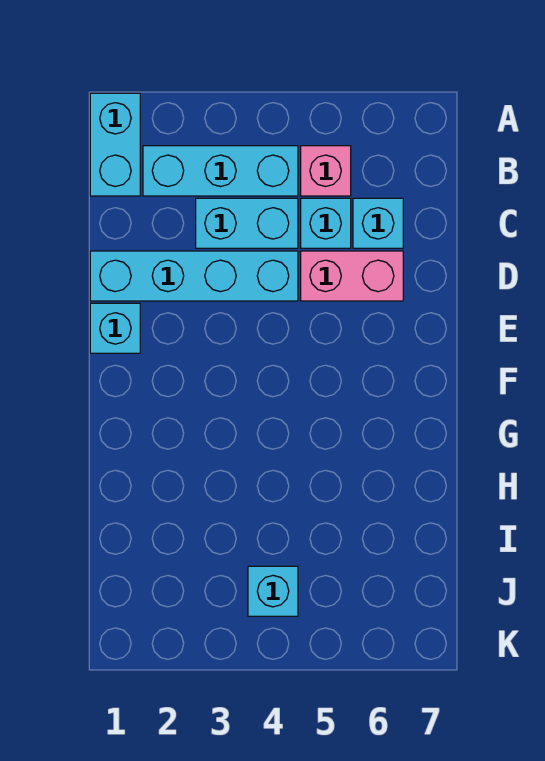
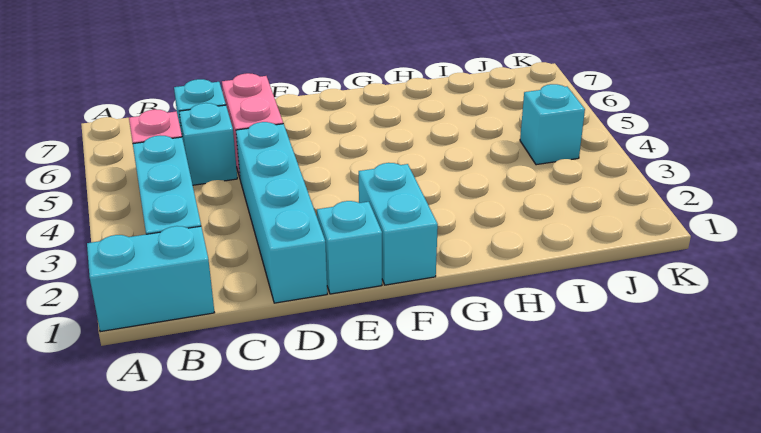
cyan brick C3:C4 level 1 -> cyan brick F1:F2 level 1

